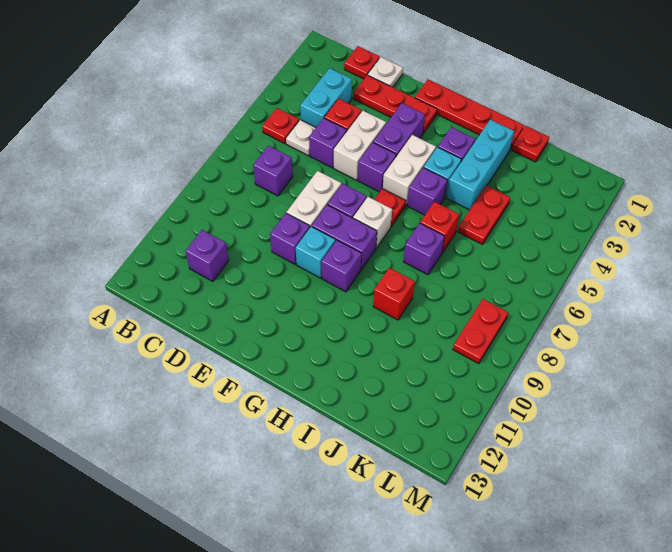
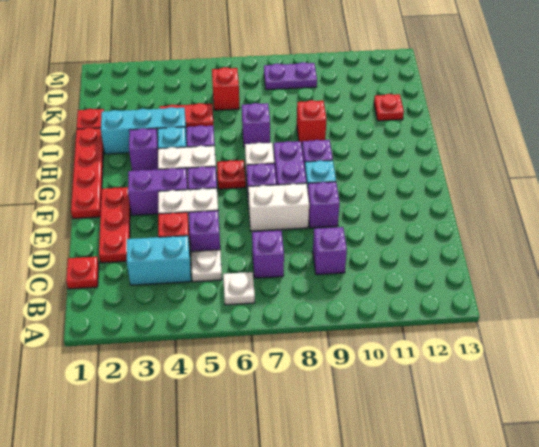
red plate B5 level 1 -> red plate J12 level 1
purple brick C11 level 1 -> purple brick C9 level 1
white plate D1 level 1 -> white plate B6 level 1
red brick I6 level 1 -> red brick K6 level 1
red plate L8:L9 level 1 -> purple plate L8:L9 level 1

